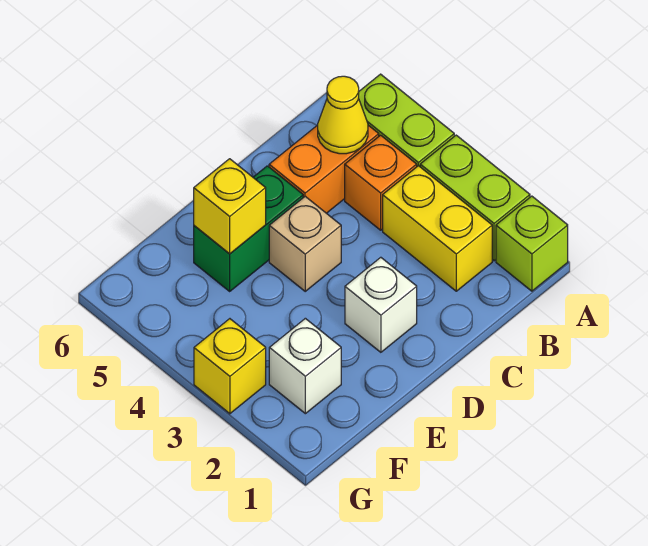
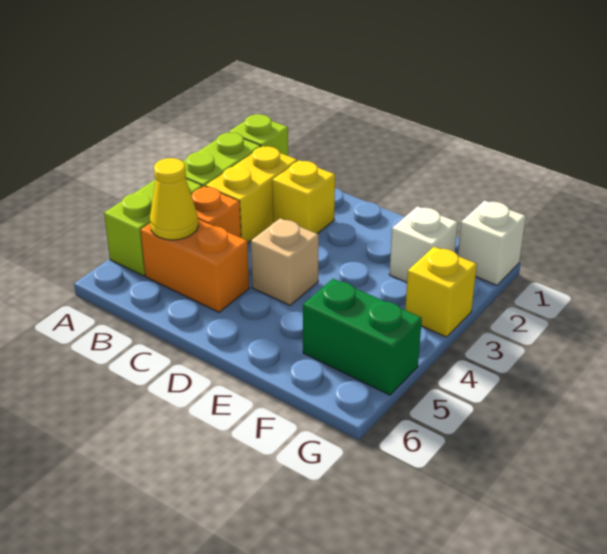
white brick D2 level 1 -> white brick G1 level 1
green brick D5:E5 level 1 -> green brick F5:G5 level 1
yellow brick E5 level 2 -> yellow brick C2 level 1

